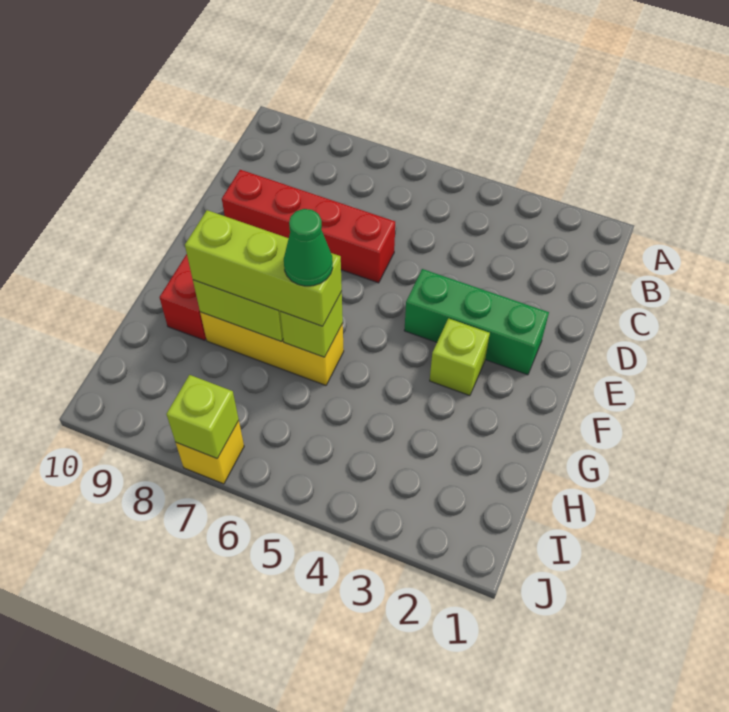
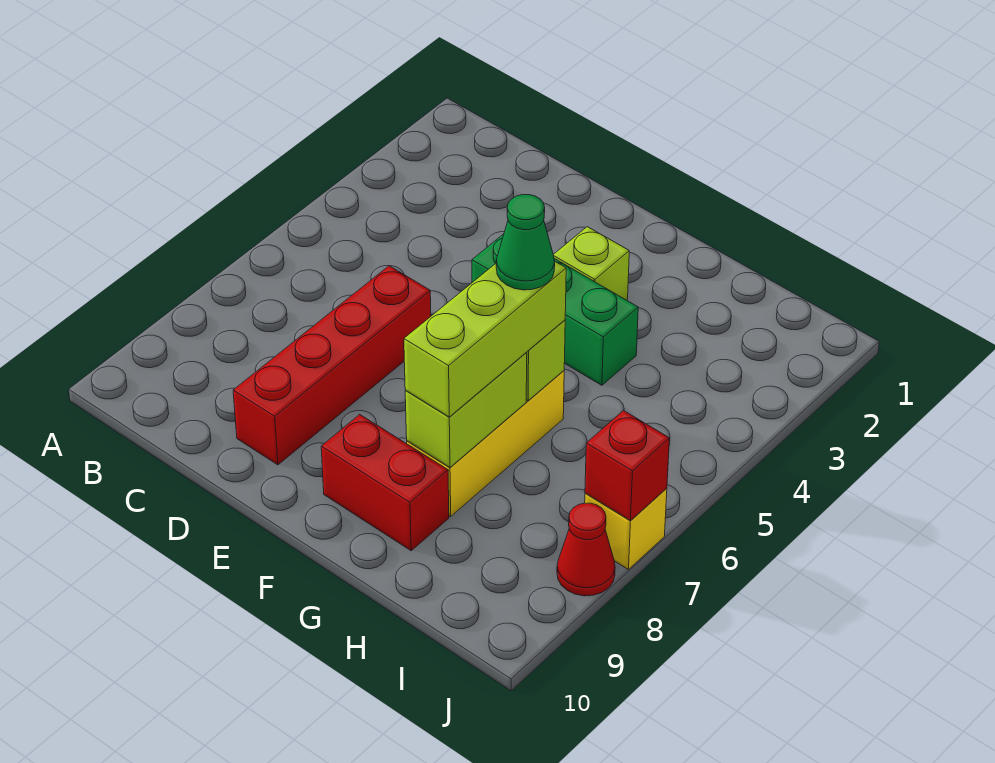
green brick E2:E4 level 1 -> green brick E4:G4 level 1
lime brick J7 level 2 -> red brick J7 level 2
none -> red cone J8 level 1

